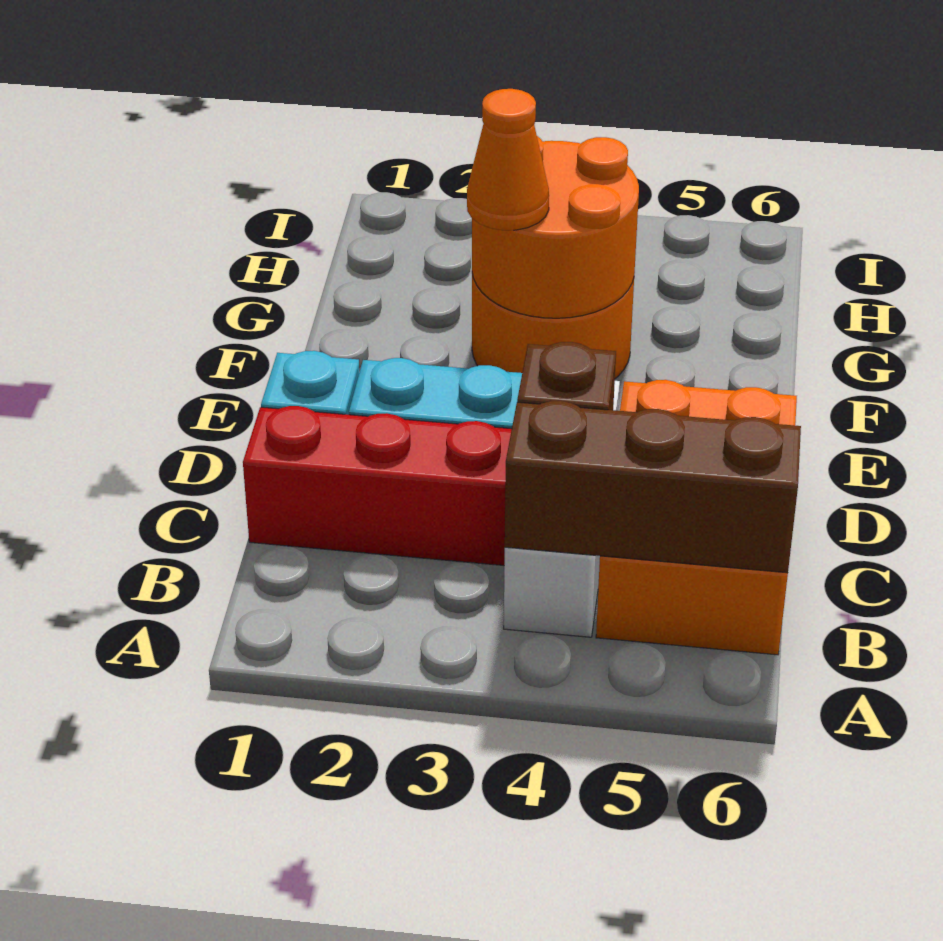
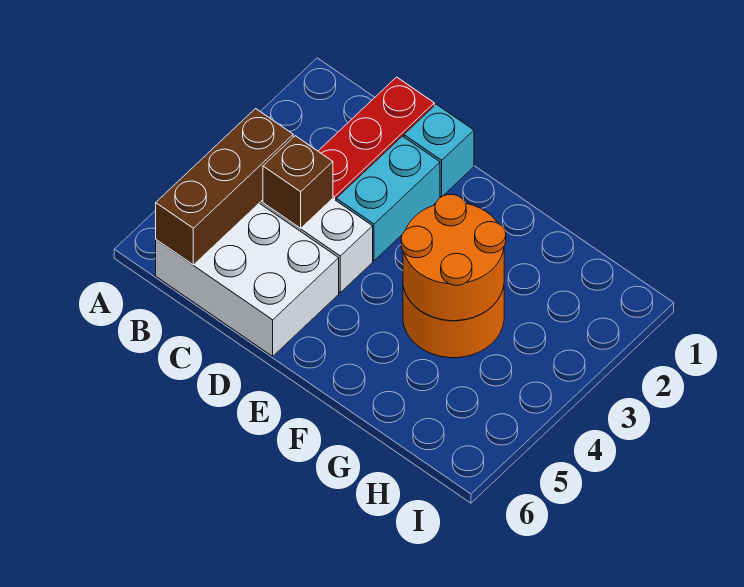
orange brick B5:D6 level 1 -> white brick B5:D6 level 1
orange cone F3 level 3 -> none

